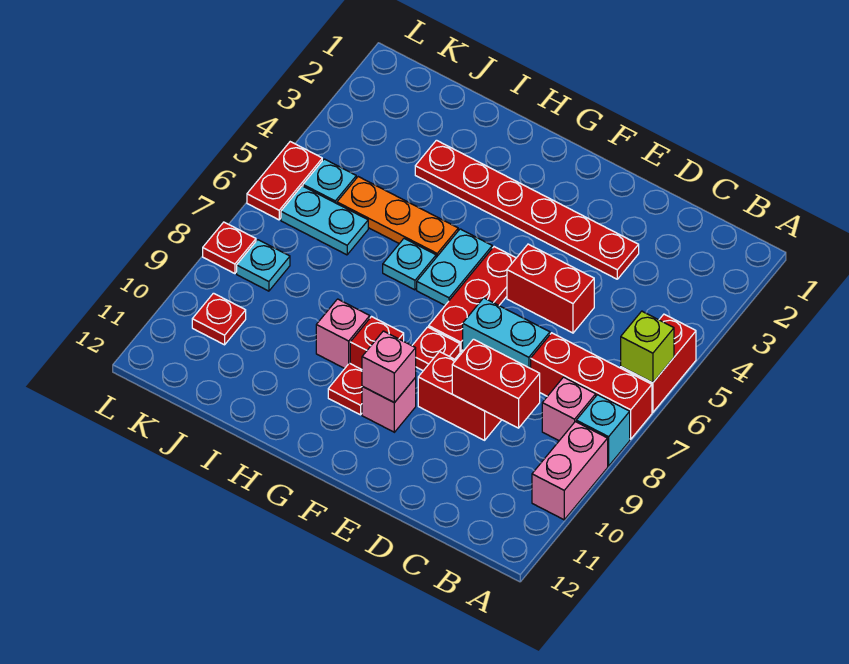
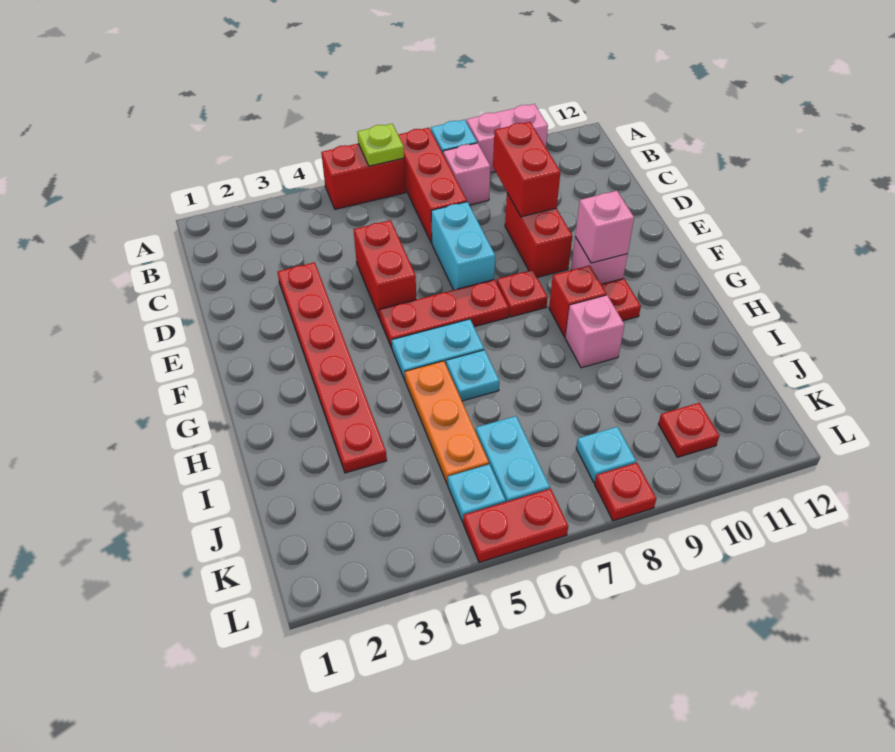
lime brick A6 level 2 -> lime plate A6 level 2

